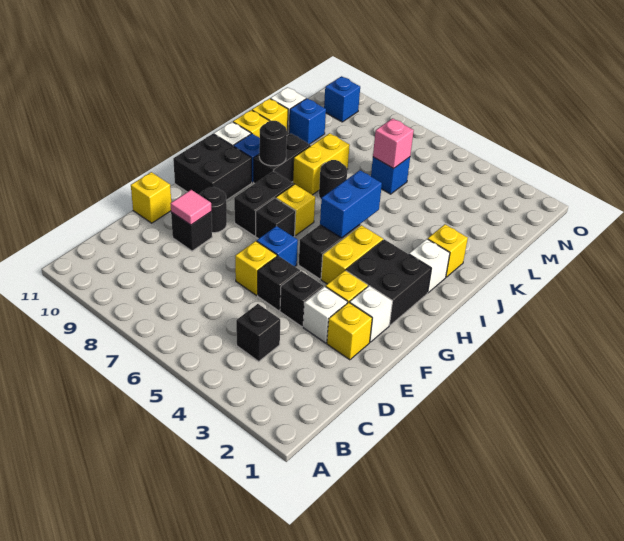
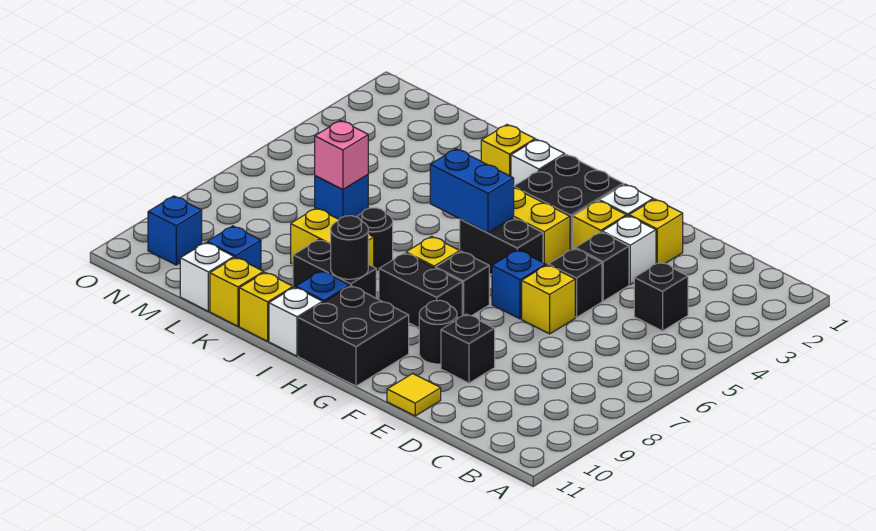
pink tile E9 level 2 -> none
yellow brick E11 level 1 -> yellow tile E11 level 1

